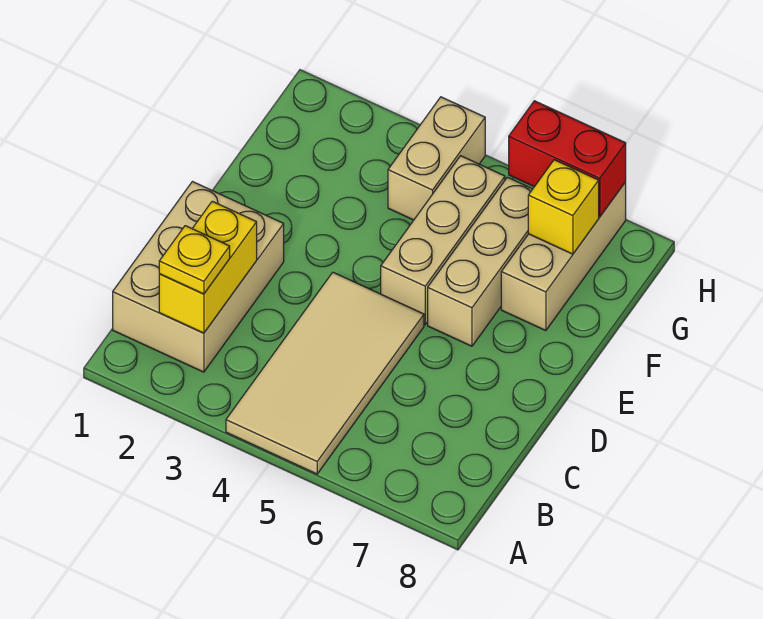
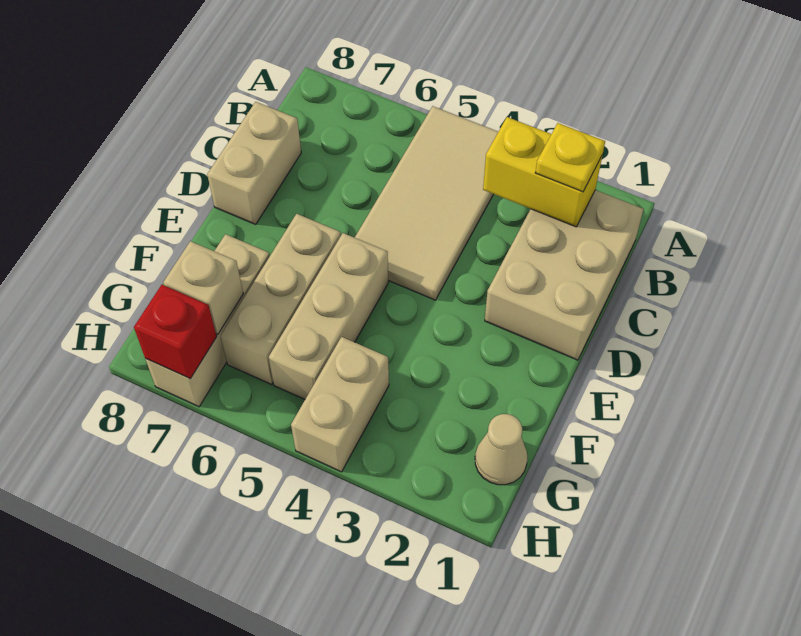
yellow brick B2:C2 level 2 -> yellow brick B2:B3 level 2
none -> tan brick C8:D8 level 1
none -> tan cone G1 level 1
yellow brick G7 level 2 -> tan brick G7 level 2
red brick H6:H7 level 2 -> red brick H7 level 2

